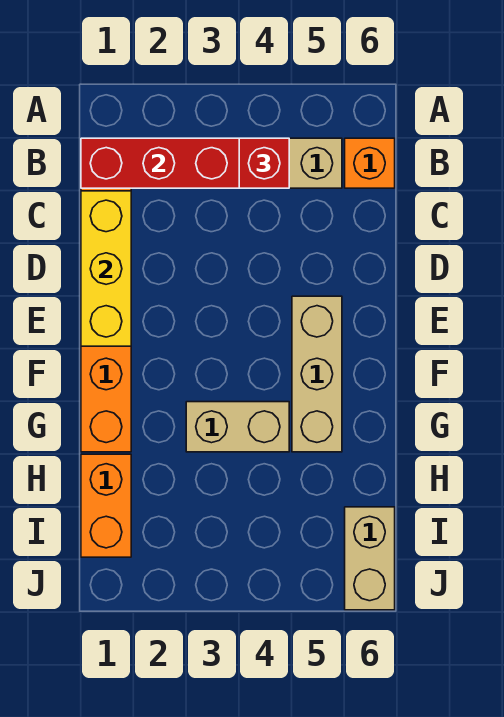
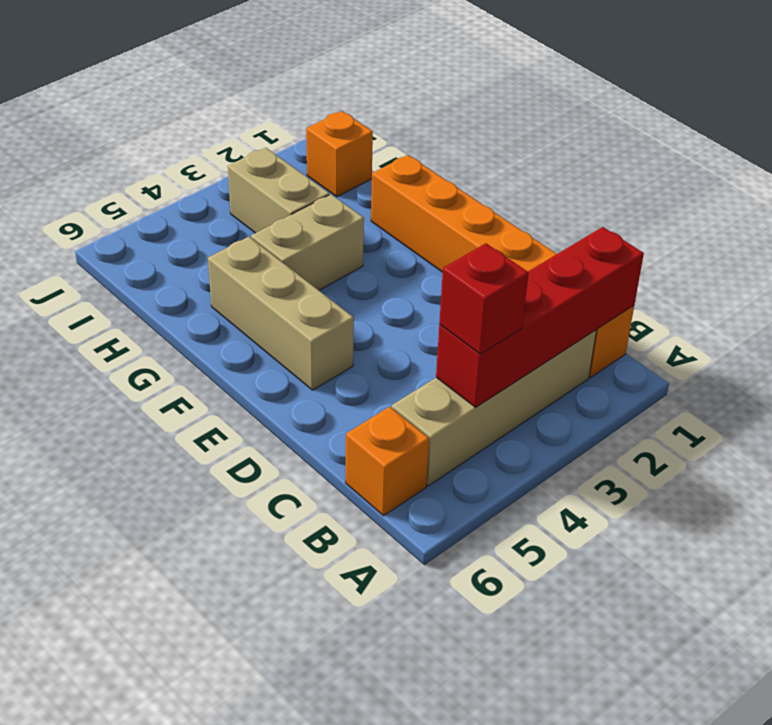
yellow brick C1:E1 level 2 -> none
orange brick H1:I1 level 1 -> orange brick I1 level 1
tan brick I6:J6 level 1 -> tan brick H3:I3 level 1

